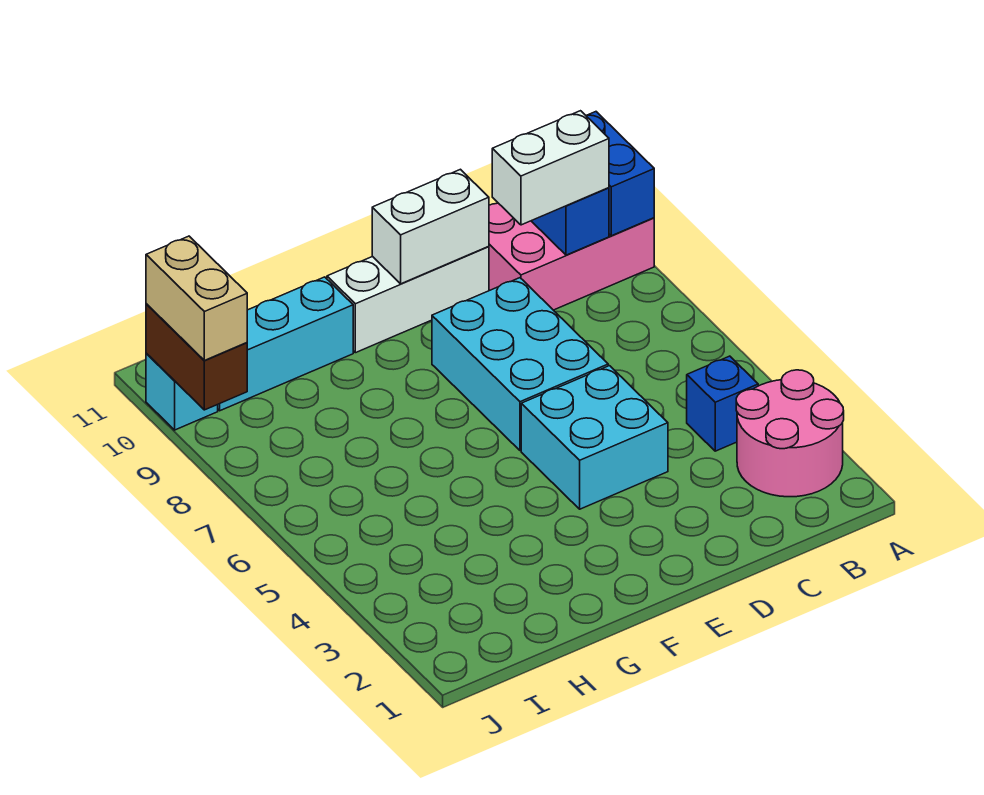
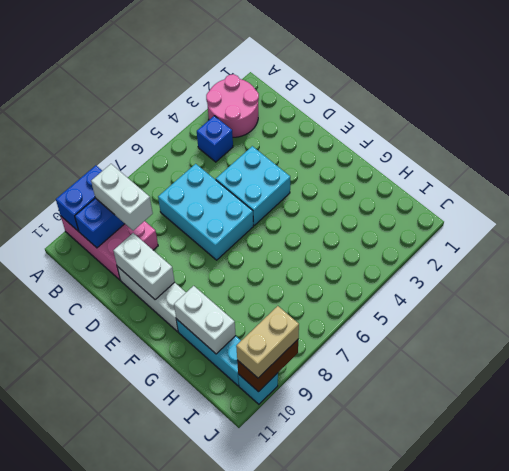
cyan brick D6:E8 level 1 -> cyan brick C6:E7 level 1
none -> white brick G10:H10 level 2

